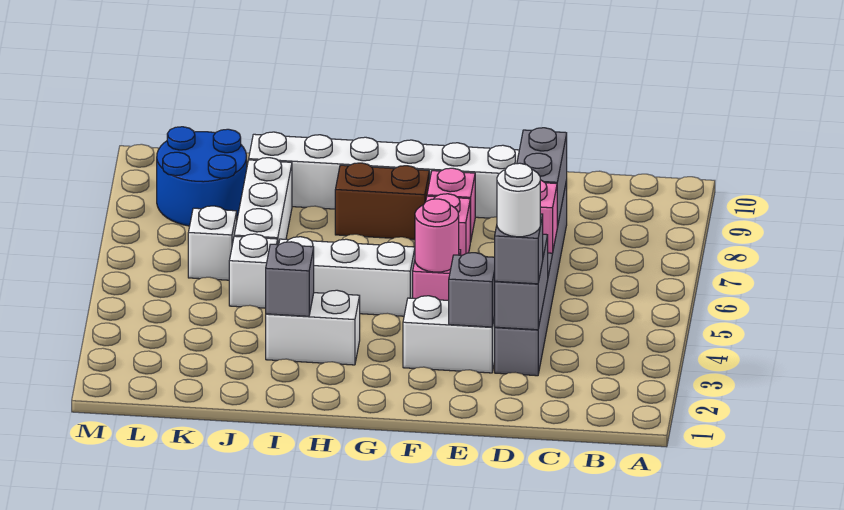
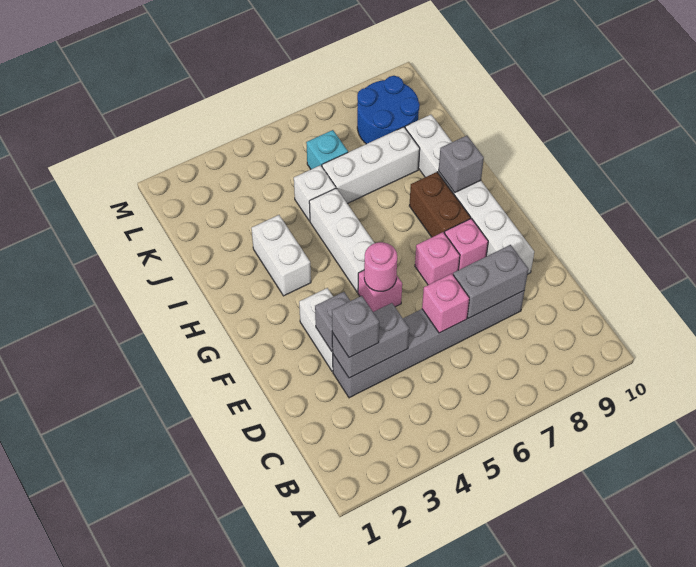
white round brick D3 level 4 -> none
grey brick I3 level 2 -> grey brick H9 level 2
white brick K6 level 1 -> cyan brick K6 level 1

